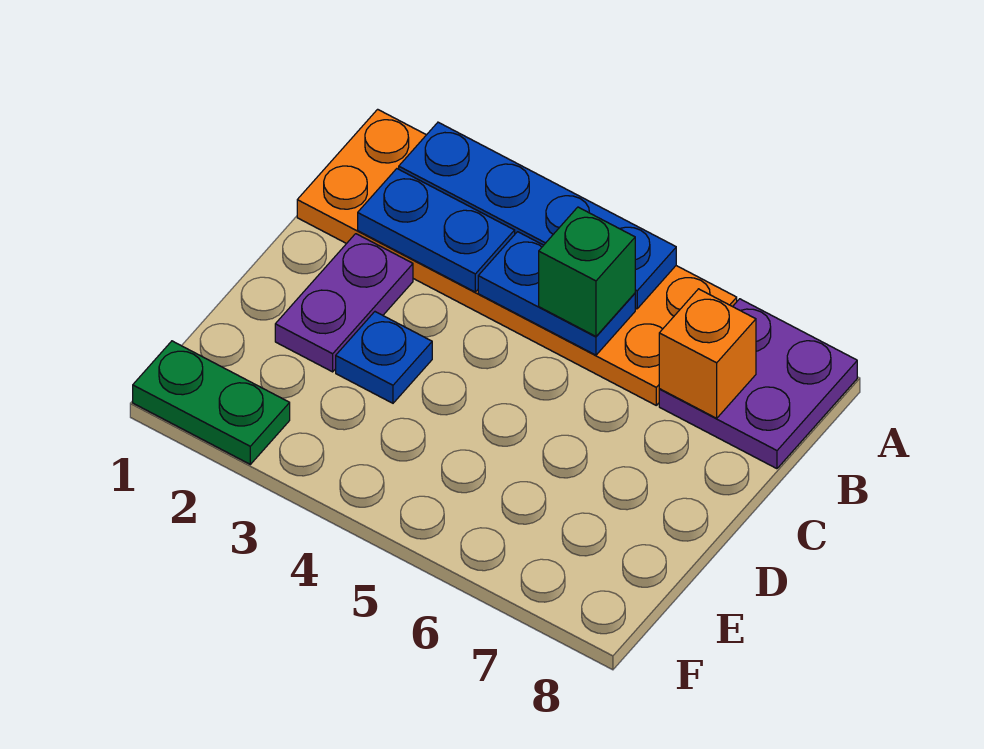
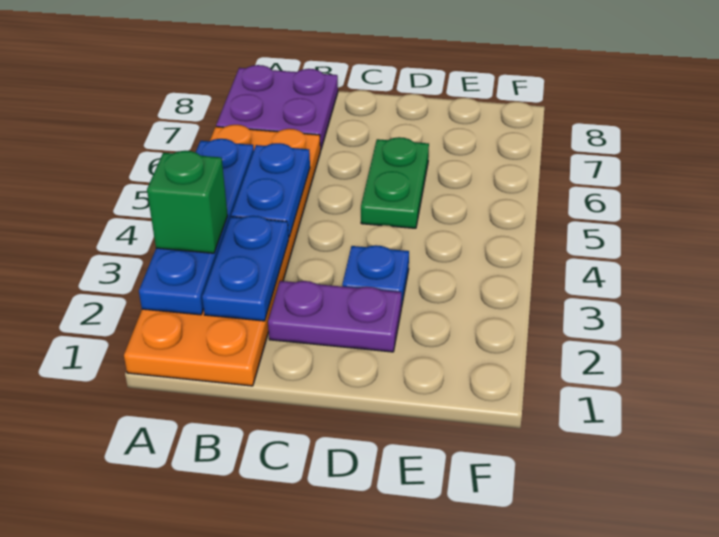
green brick B5 level 3 -> green brick A3 level 3
orange brick B7 level 2 -> none
green plate F1:F2 level 1 -> green plate D5:D6 level 1

